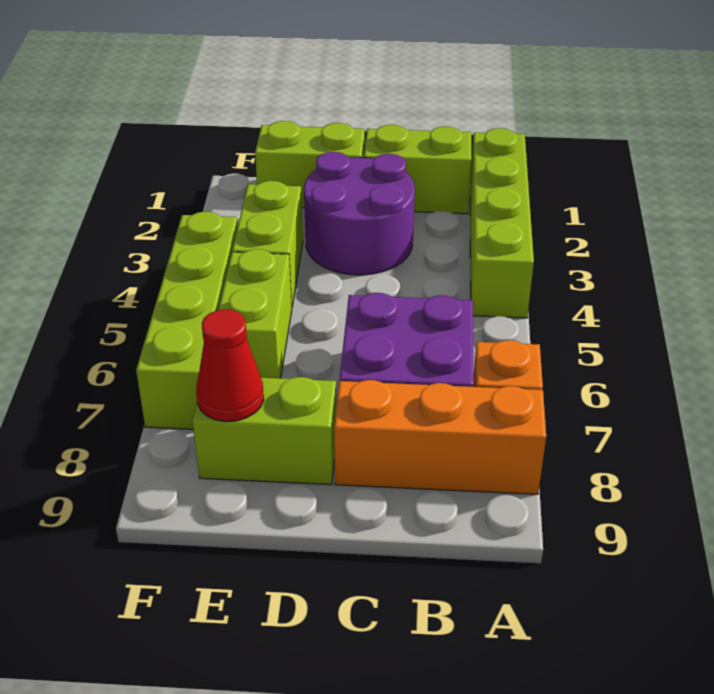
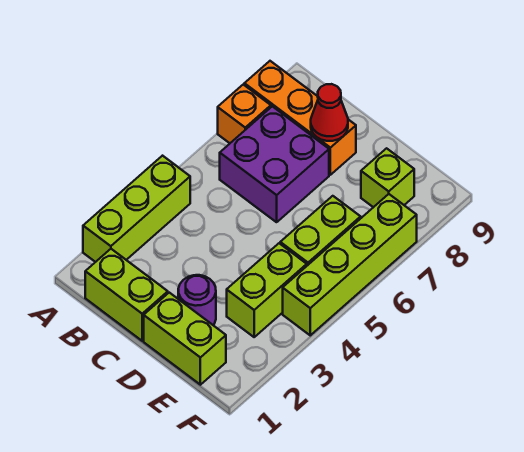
lime brick A1:A4 level 1 -> lime brick A2:A4 level 1
purple round brick C2:D3 level 1 -> purple round brick D2 level 1
lime brick D8:E8 level 1 -> lime brick E8 level 1
red cone E8 level 2 -> red cone C8 level 2

